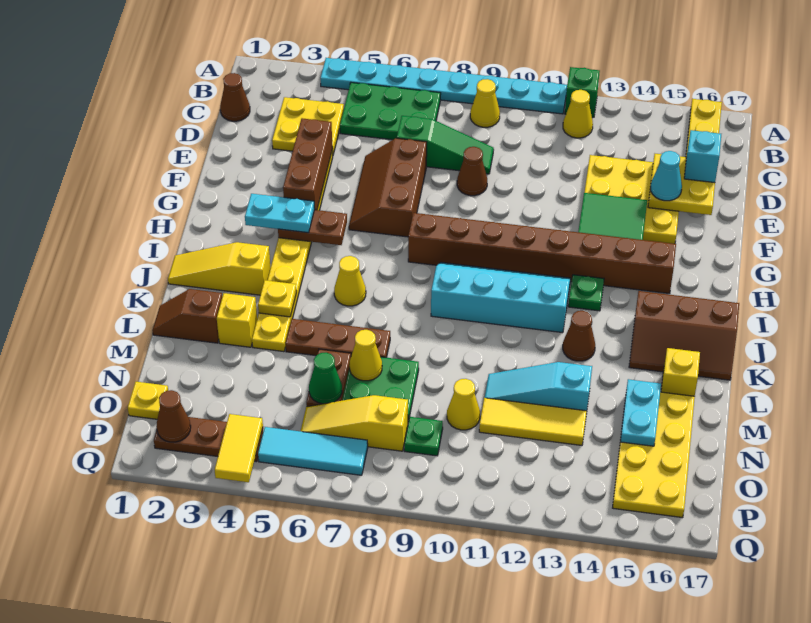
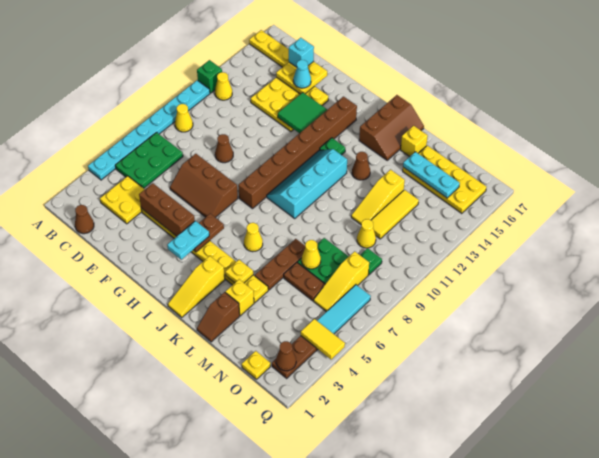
green slope D7:D9 level 1 top 7 -> none
cyan slope M11:M13 level 1 top 13 -> yellow slope M11:M13 level 1 top 13
cyan plate M15:N15 level 2 -> cyan plate M15:O15 level 2
green cone N6 level 2 -> none

